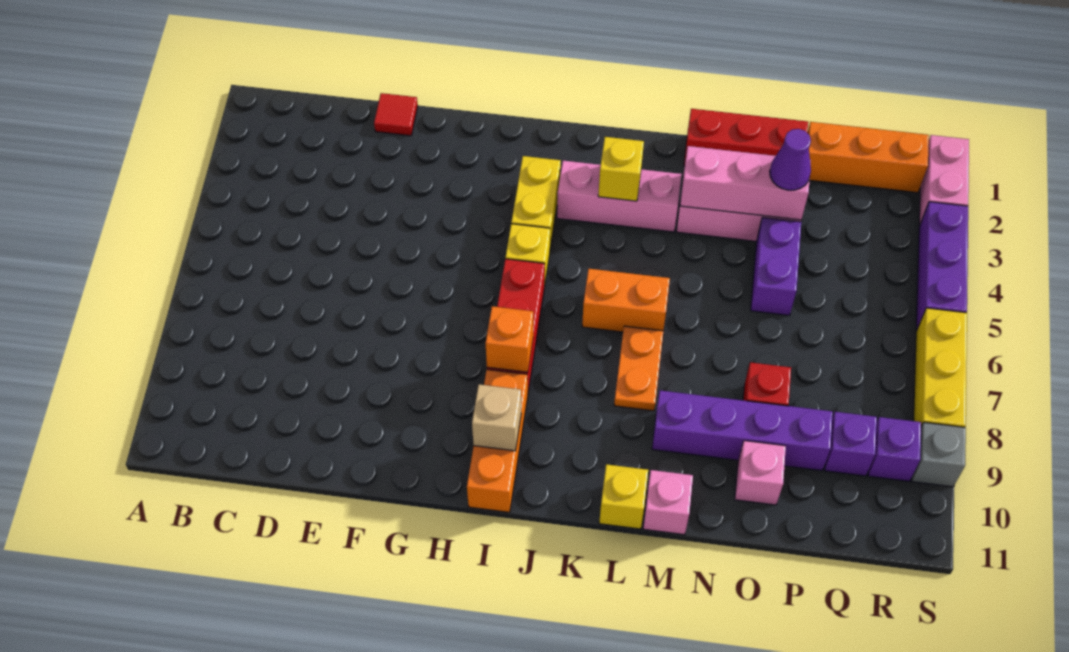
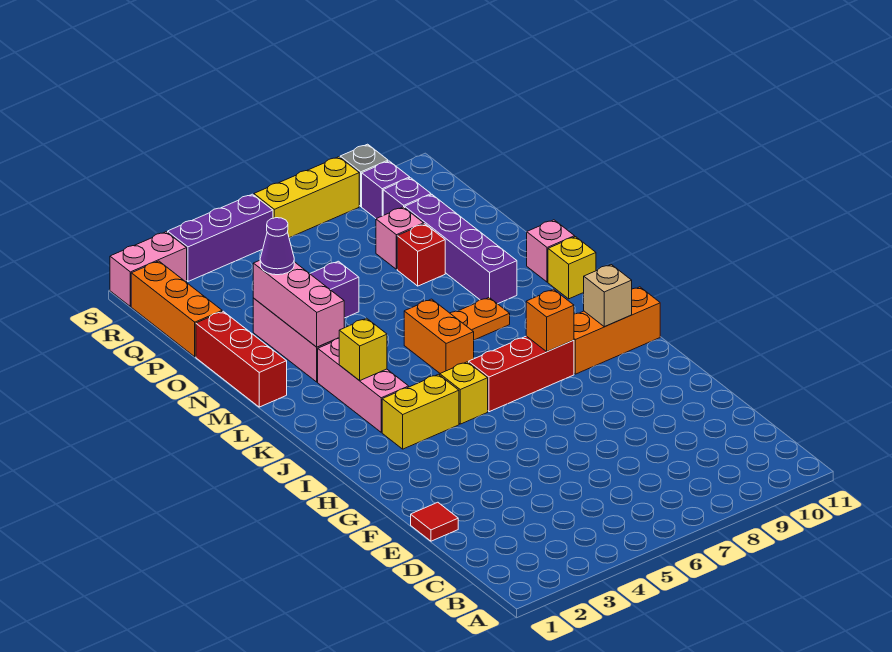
pink brick O10 level 1 -> pink brick P8 level 1

